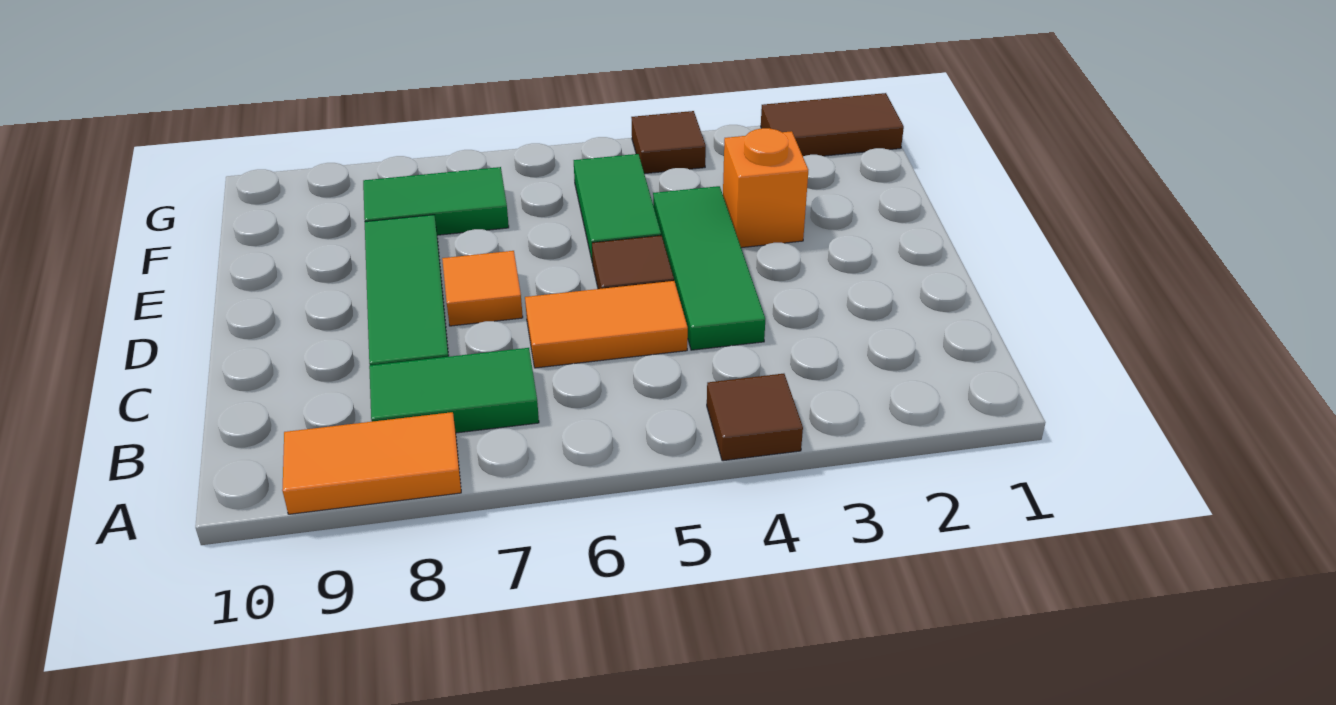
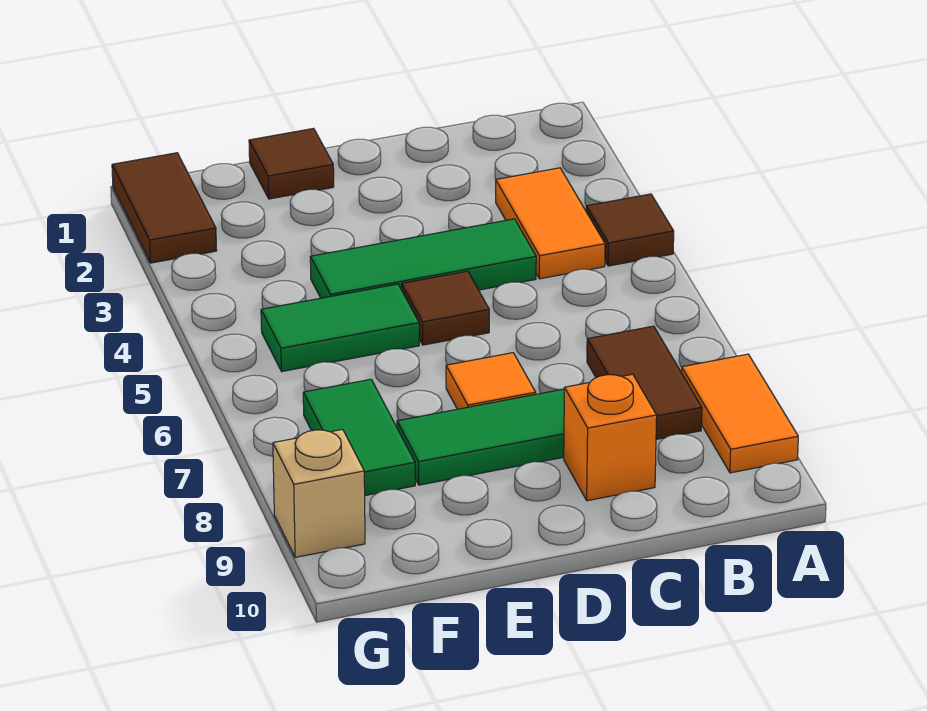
green tile B7:B8 level 1 -> brown tile B7:B8 level 1
orange tile C5:C6 level 1 -> orange tile B3:B4 level 1
orange brick E3 level 1 -> orange brick C9 level 1
brown tile G4 level 1 -> brown tile E1 level 1
none -> tan brick G9 level 1

